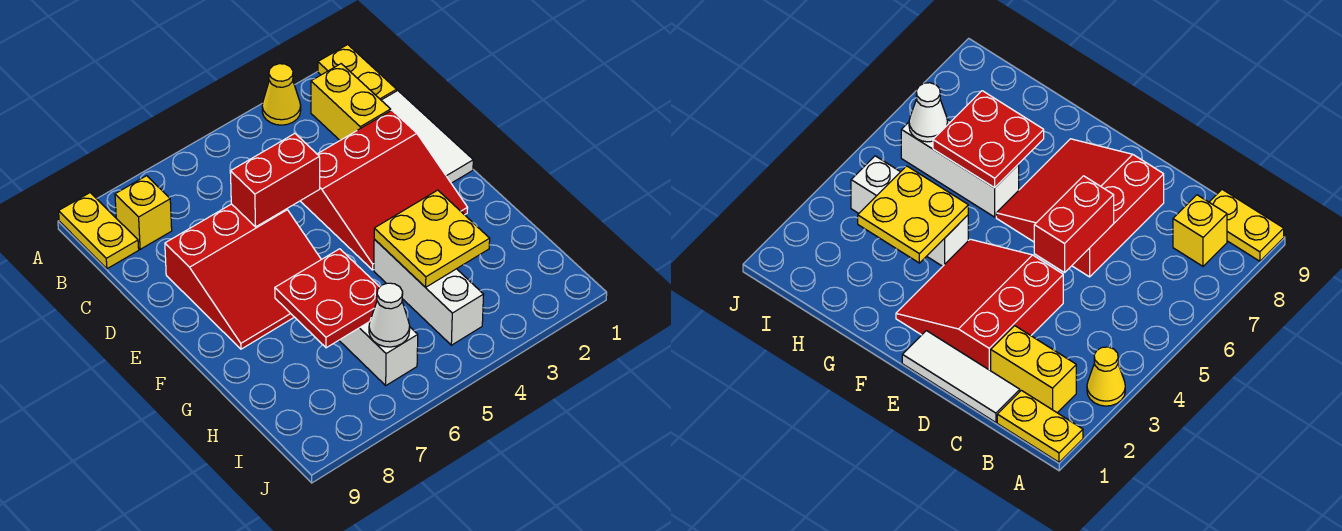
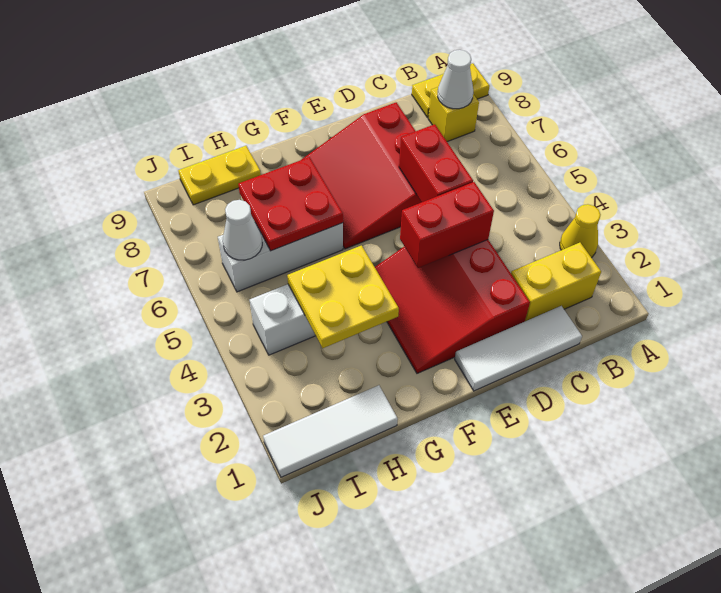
yellow plate A1:B1 level 1 -> yellow plate H9:I9 level 1
none -> white cone B8 level 2
none -> red brick D4:E4 level 2
none -> white tile H1:J1 level 1

